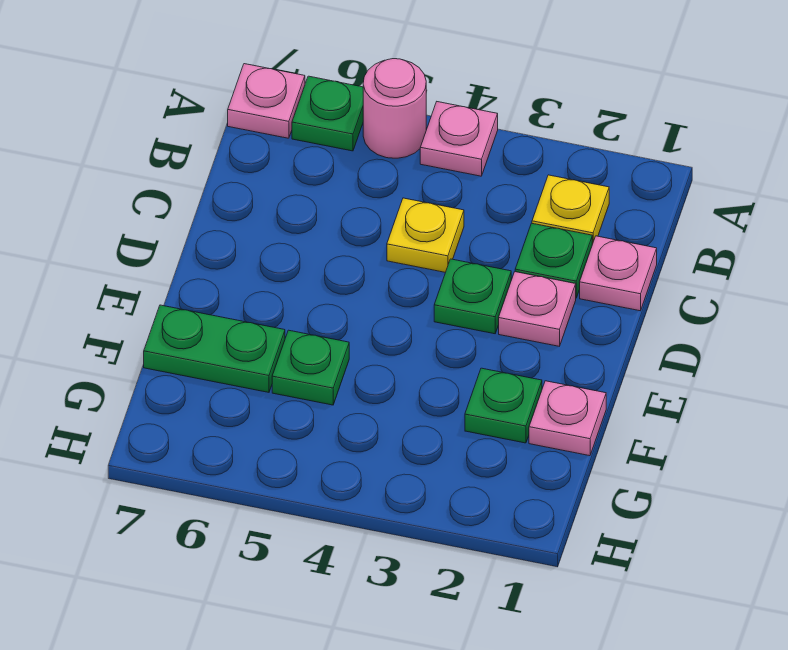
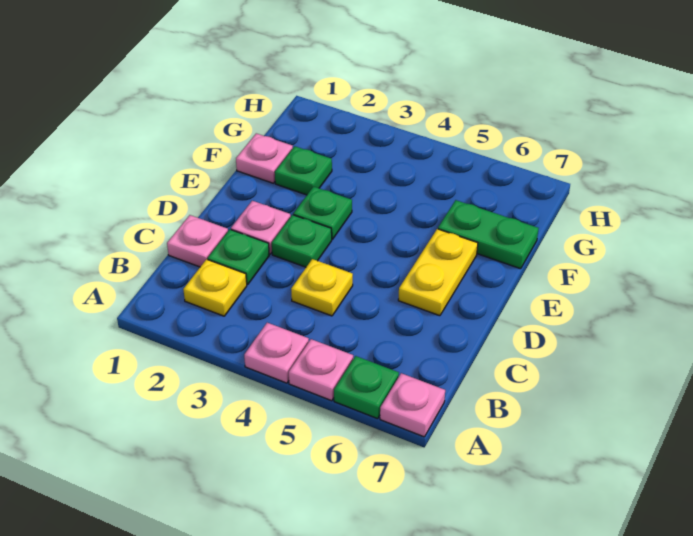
pink round brick A5 level 1 -> pink plate A5 level 1
none -> yellow plate D6:E6 level 1
green plate F5 level 1 -> green plate E3 level 1

